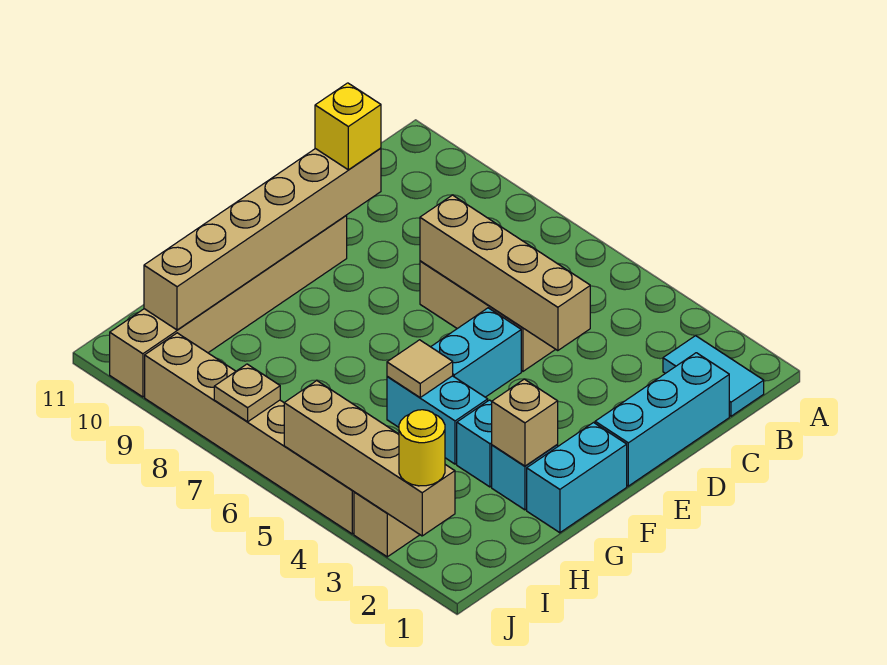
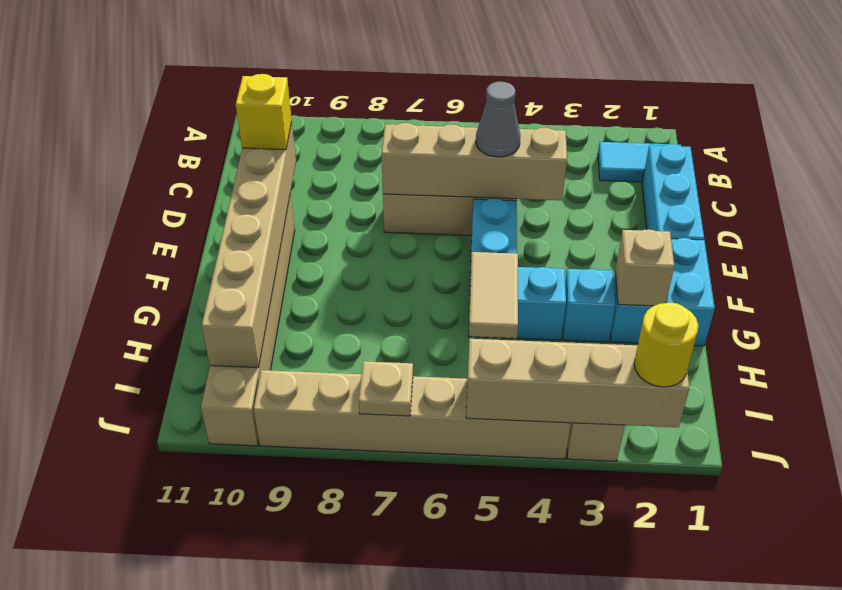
none -> grey cone D5 level 3
tan tile G5 level 2 -> tan tile G5:H5 level 2

